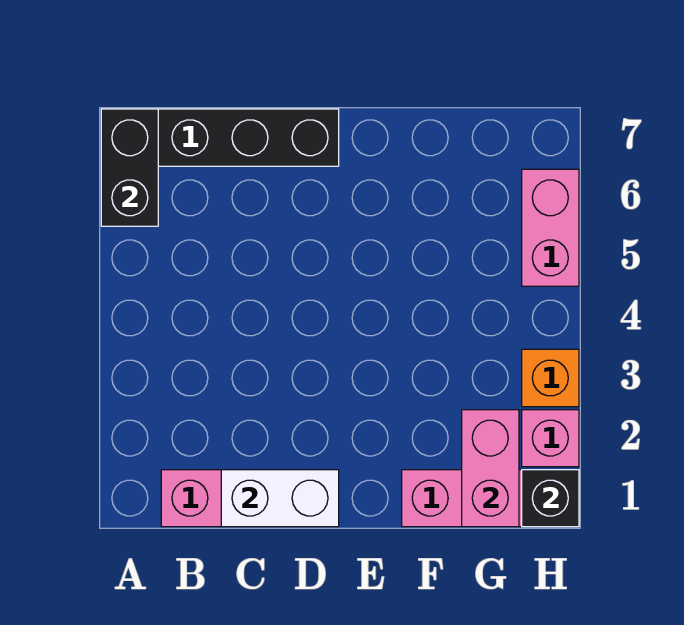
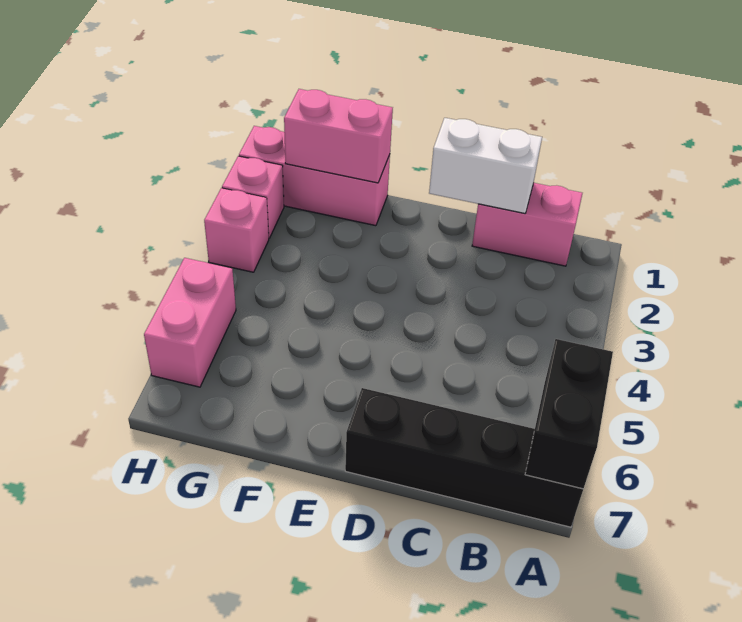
pink brick G1:G2 level 2 -> pink brick F1:G1 level 2
black brick H1 level 2 -> none
orange brick H3 level 1 -> pink brick H3 level 1

